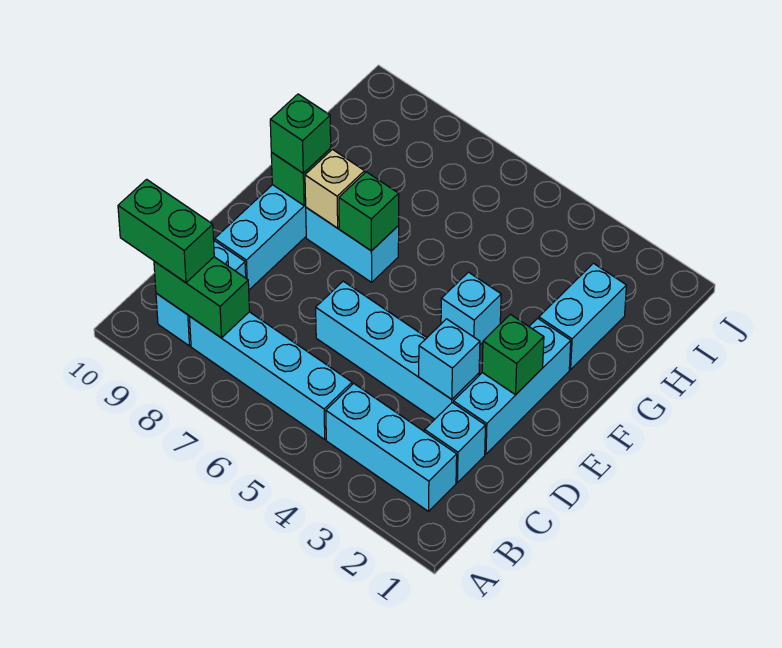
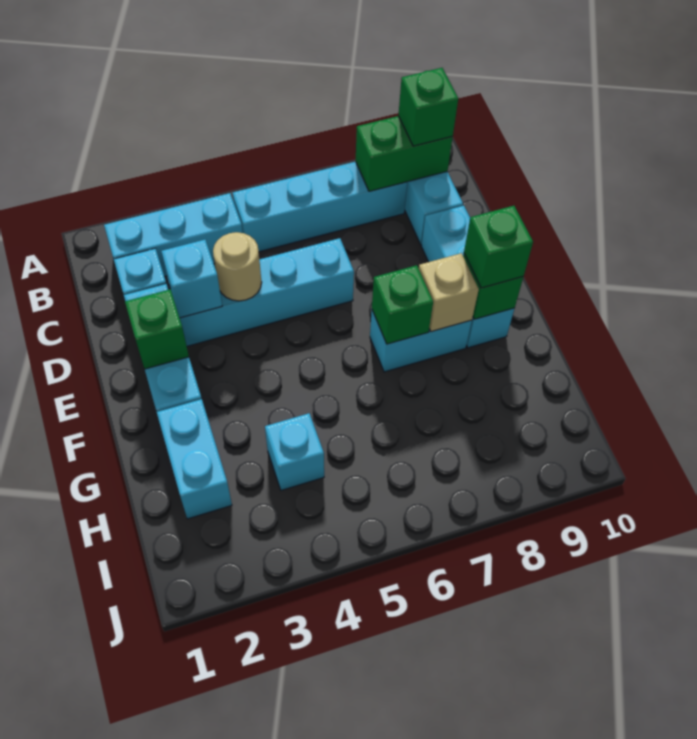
green brick B9:B10 level 3 -> green brick B9 level 3
none -> tan round brick D4 level 2
cyan brick F4 level 1 -> cyan brick H4 level 1

